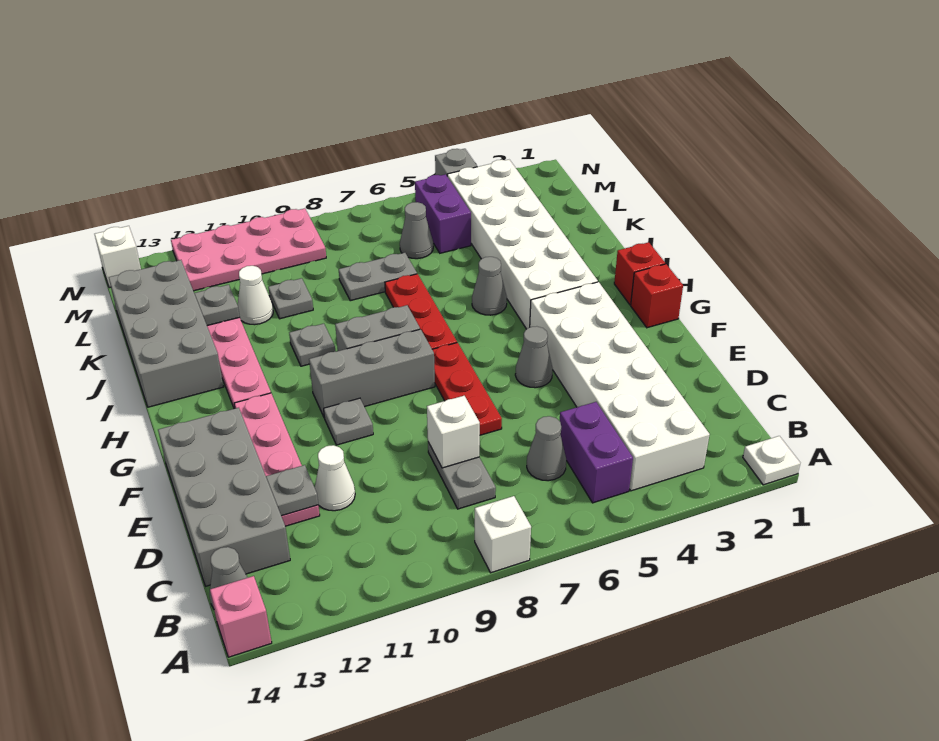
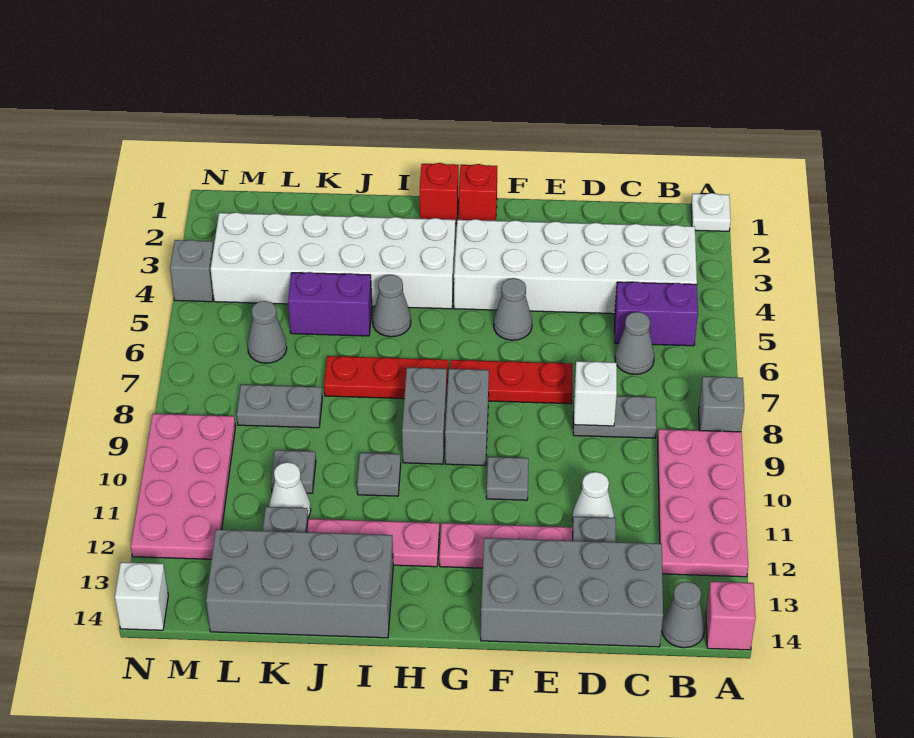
white brick A8 level 1 -> grey brick A8 level 1
none -> pink plate A9:B12 level 1
grey brick G8:G10 level 1 -> grey brick G8:G9 level 1
grey plate K7:K8 level 1 -> grey plate K8:L8 level 1
purple brick L5:M5 level 1 -> purple brick J5:K5 level 1

